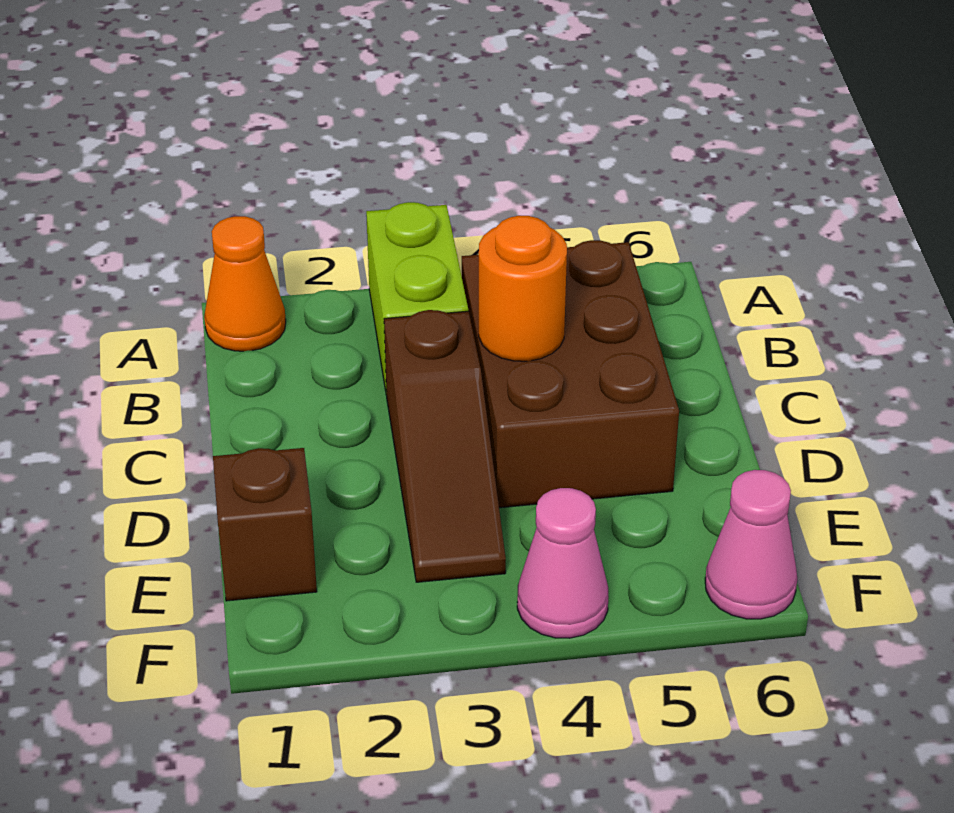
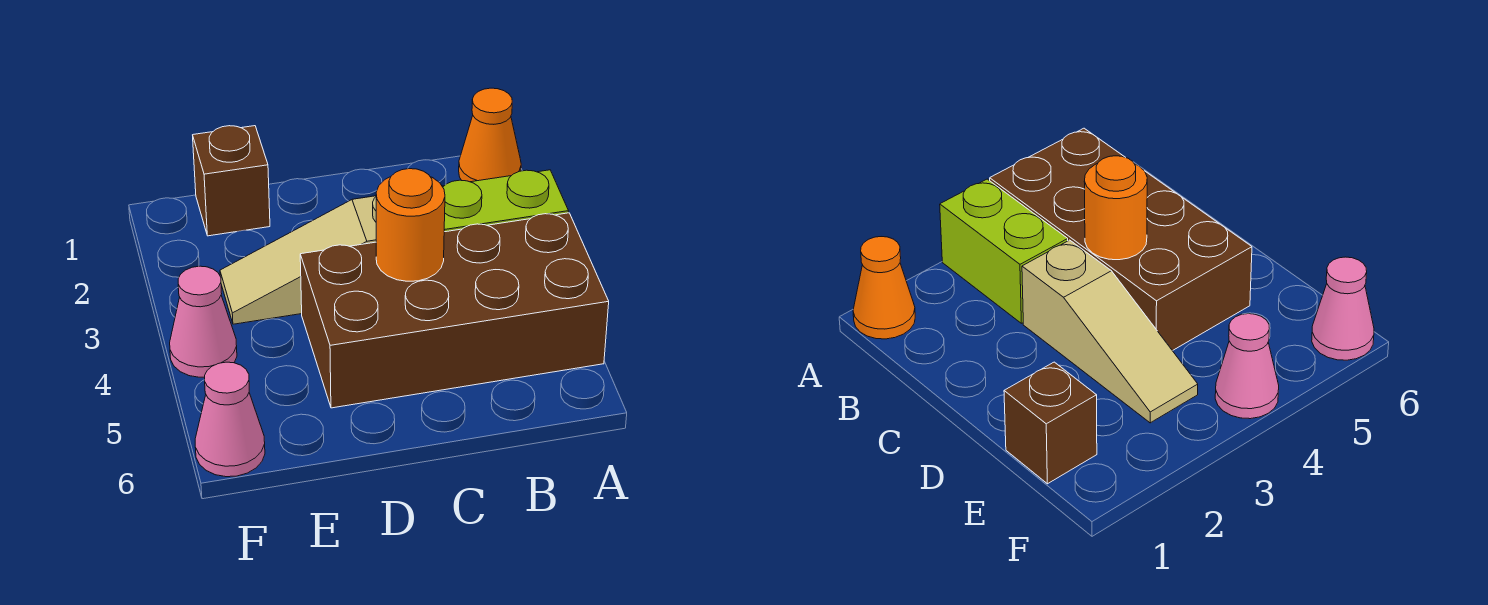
brown brick B4:D5 level 1 -> brown brick A4:D5 level 1
brown slope C3:E3 level 1 top C -> tan slope C3:E3 level 1 top C

